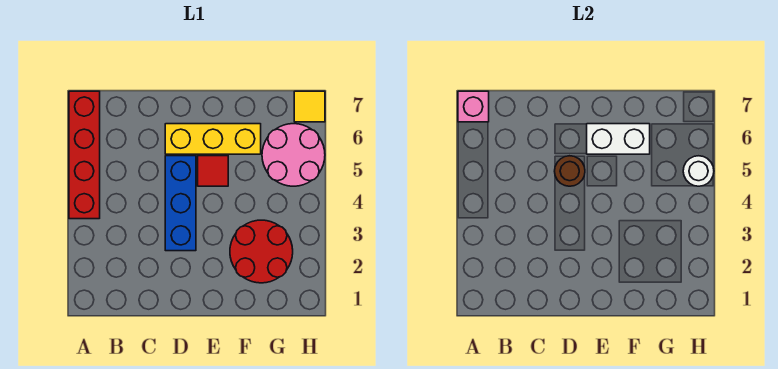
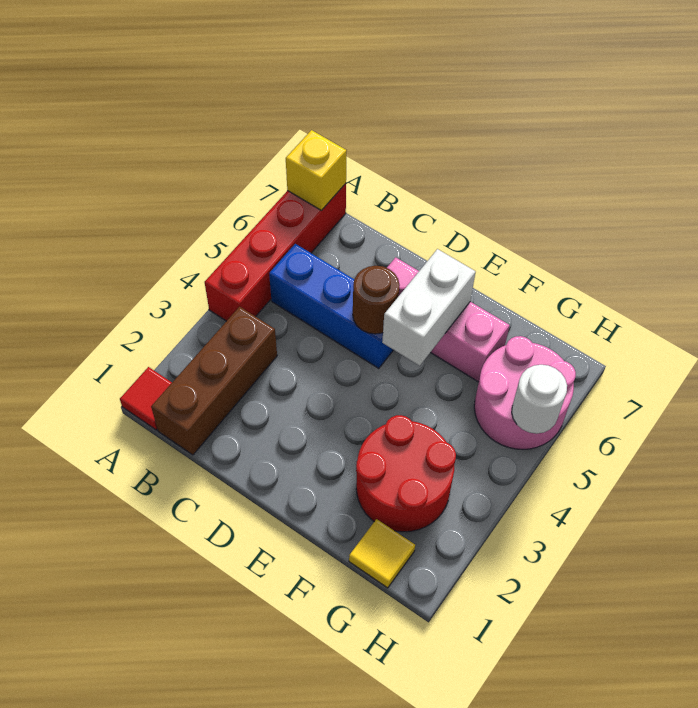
pink brick A7 level 2 -> yellow brick A7 level 2
none -> brown brick B1:B3 level 1
blue brick D3:D5 level 1 -> blue brick B5:D5 level 1
yellow brick D6:F6 level 1 -> pink brick D6:F6 level 1
red tile E5 level 1 -> red tile A1 level 1
white brick E6:F6 level 2 -> white brick E5:E6 level 2
yellow tile H7 level 1 -> yellow tile G1 level 1

